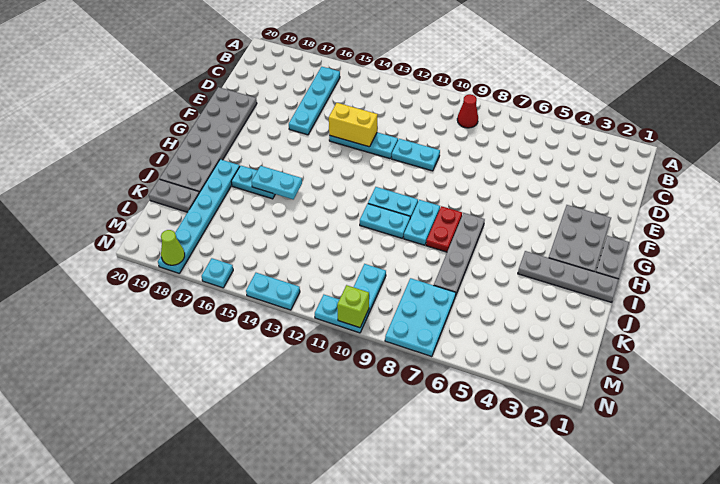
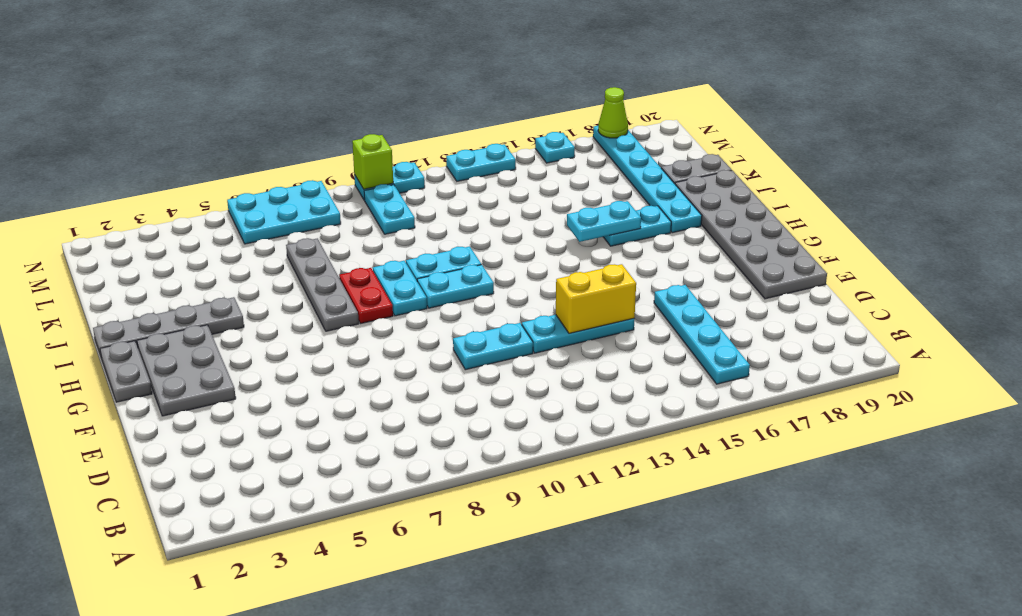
red cone B9 level 1 -> none
cyan plate L7:N8 level 1 -> cyan plate M6:N8 level 1

